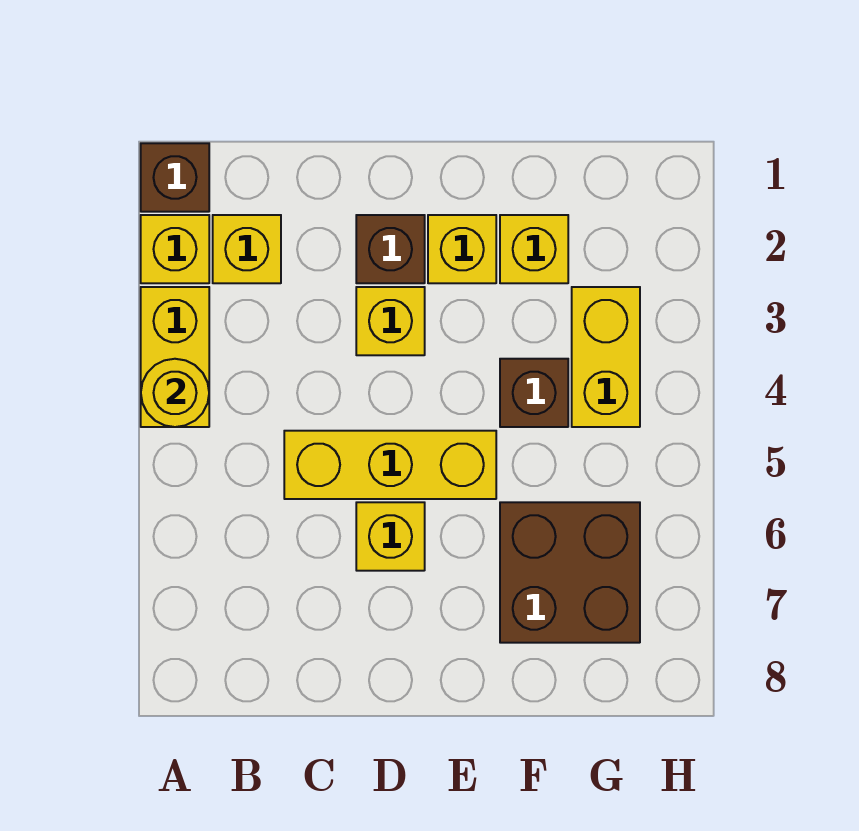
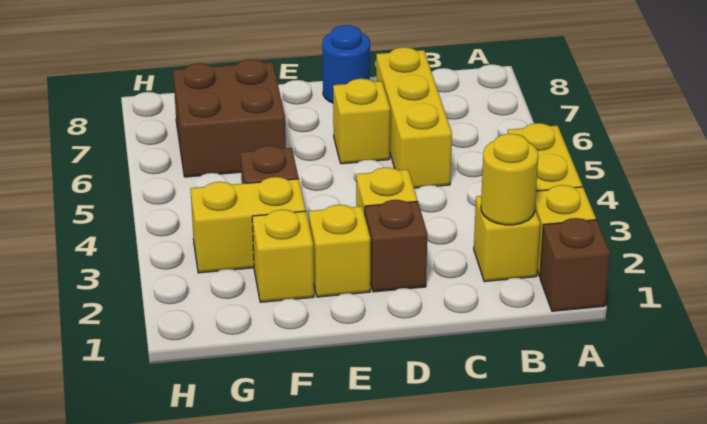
yellow round brick A4 level 2 -> yellow round brick B2 level 2
yellow brick C5:E5 level 1 -> yellow brick C5:C7 level 1
none -> blue round brick D8 level 1
yellow brick G3:G4 level 1 -> yellow brick F3:G3 level 1

